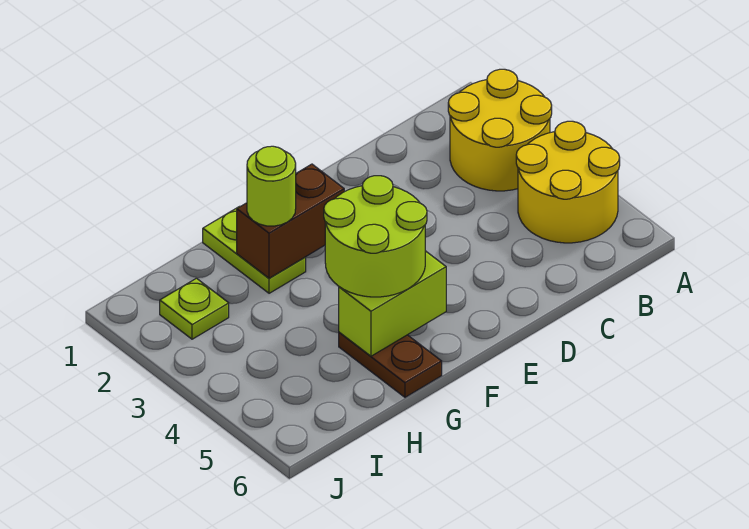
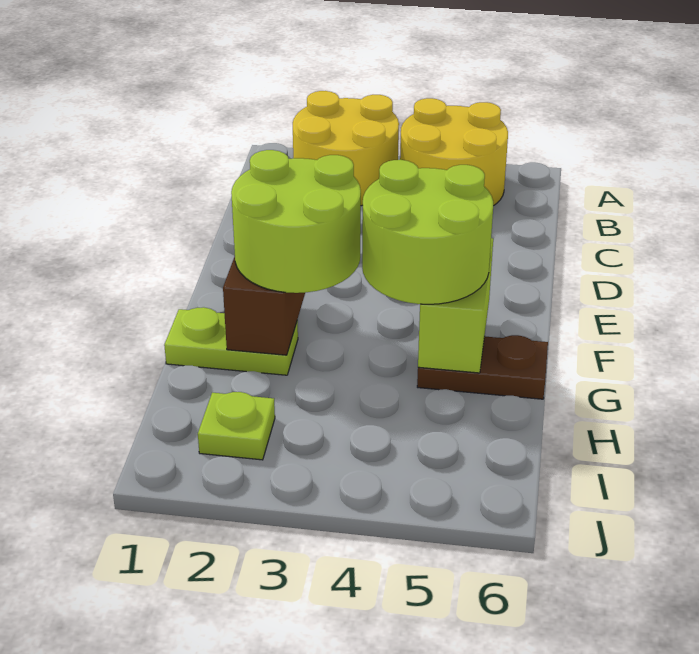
lime round brick G2 level 3 -> lime round brick F2:G3 level 3

